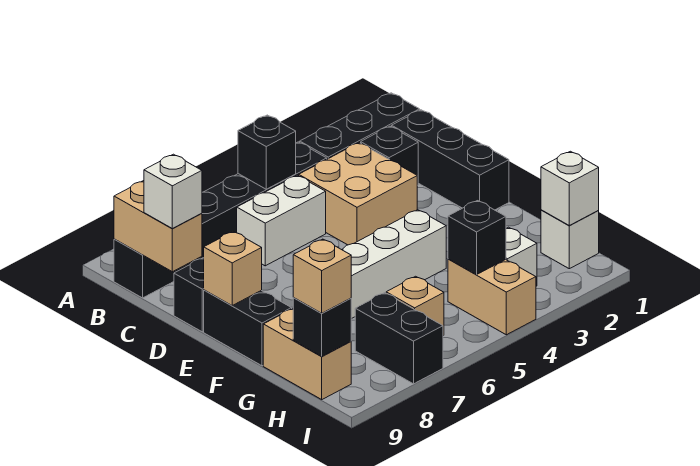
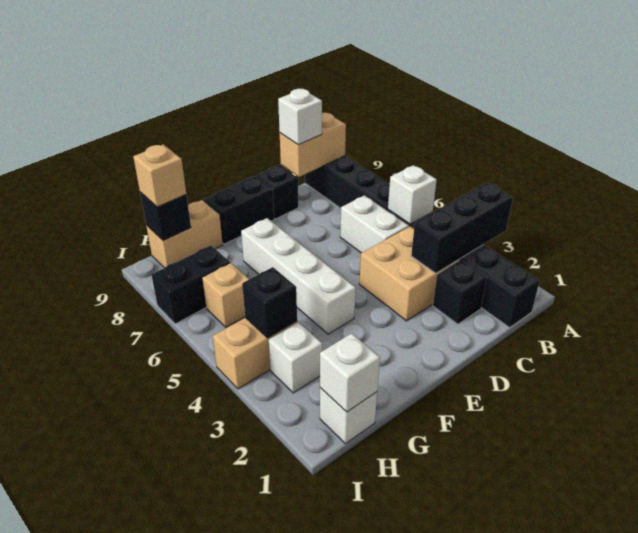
black brick B5 level 2 -> white brick B5 level 2
black brick C1:E1 level 1 -> black brick A3:C3 level 2
tan brick E9 level 2 -> none

